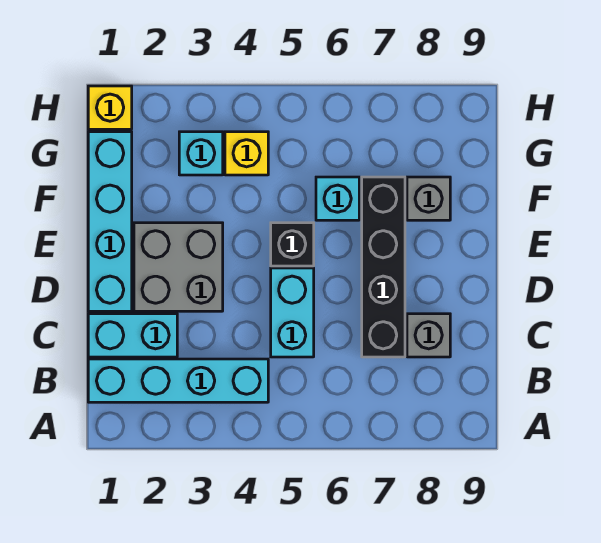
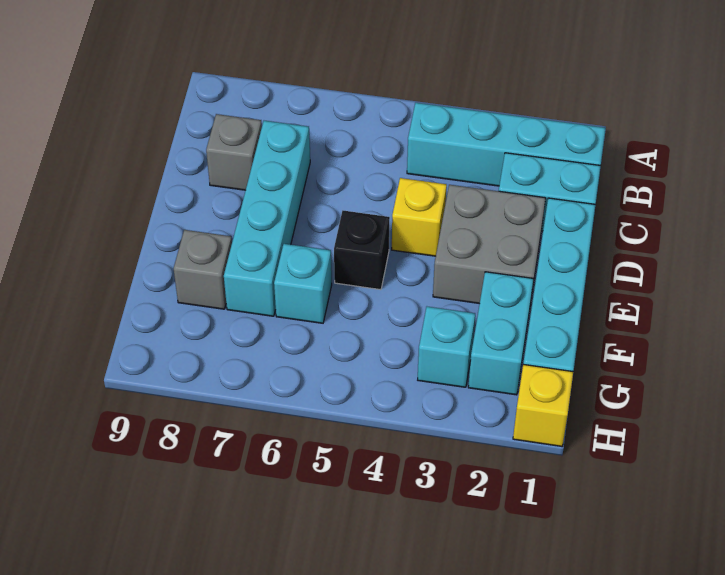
cyan brick C5:D5 level 1 -> cyan brick F2:G2 level 1
black brick C7:F7 level 1 -> cyan brick C7:F7 level 1
yellow brick G4 level 1 -> yellow brick D4 level 1

